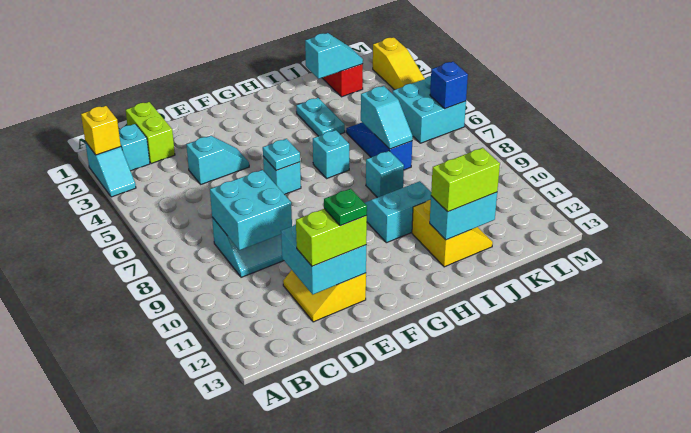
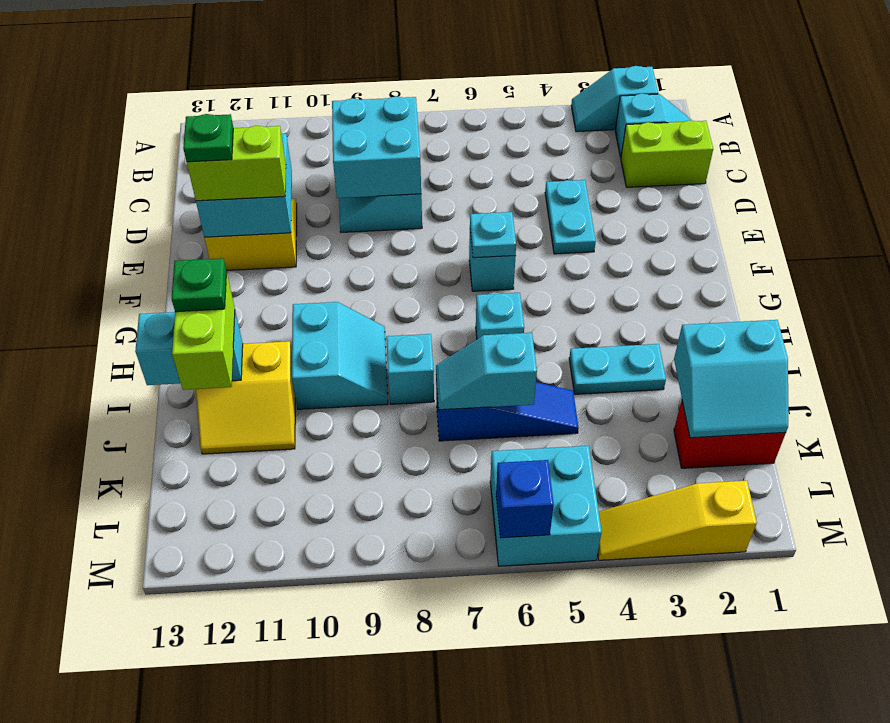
yellow brick A2 level 2 -> none
cyan slope D4:E4 level 1 top D -> cyan plate D4:E4 level 1
lime brick D12:E12 level 3 -> lime brick E11:E12 level 3
cyan brick I12:J12 level 2 -> cyan brick I12:I13 level 2
none -> green plate I12 level 4
cyan slope J2:K2 level 2 top J -> cyan slope J1:K2 level 2 top J

